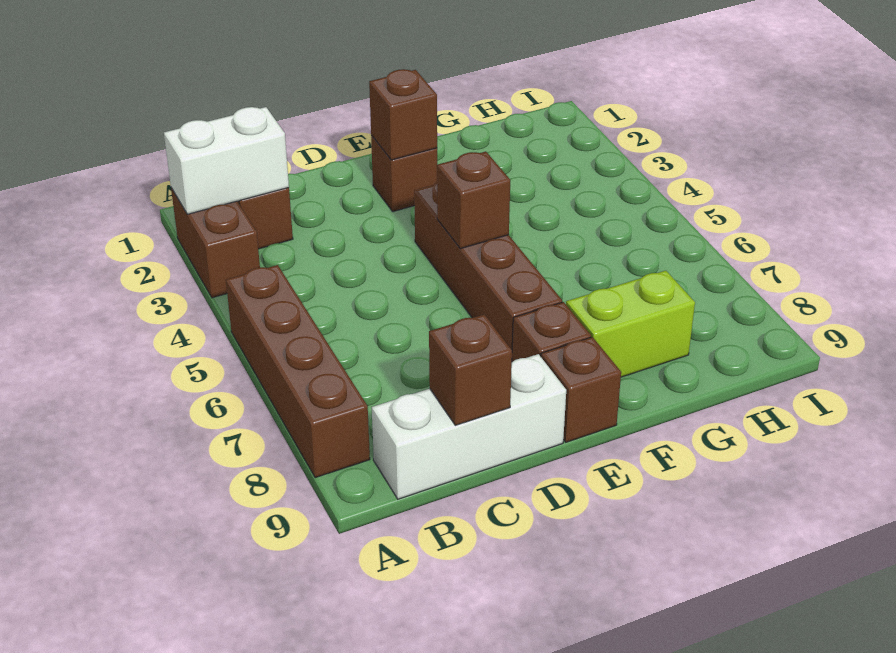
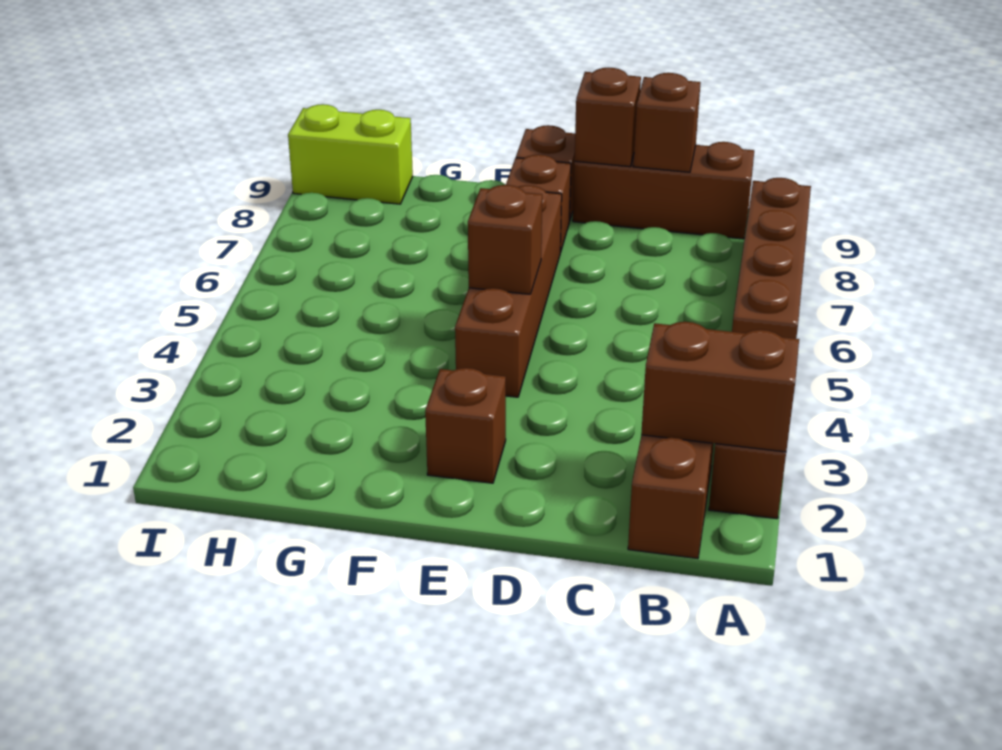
white brick A2:B2 level 2 -> brown brick A2:B2 level 2
white brick B9:D9 level 1 -> brown brick B9:D9 level 1
brown brick E2 level 2 -> brown brick D9 level 2
lime brick F8:G8 level 1 -> lime brick H9:I9 level 1

